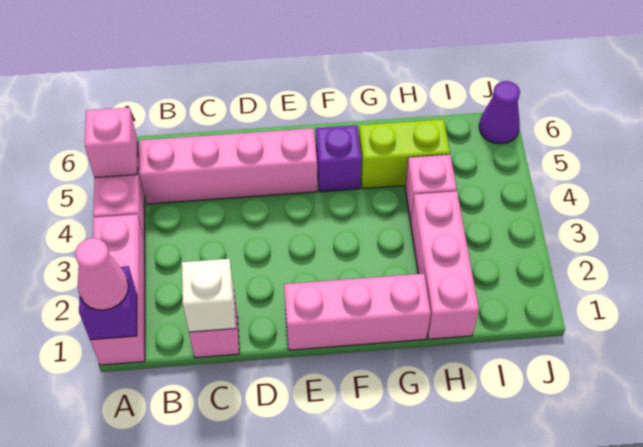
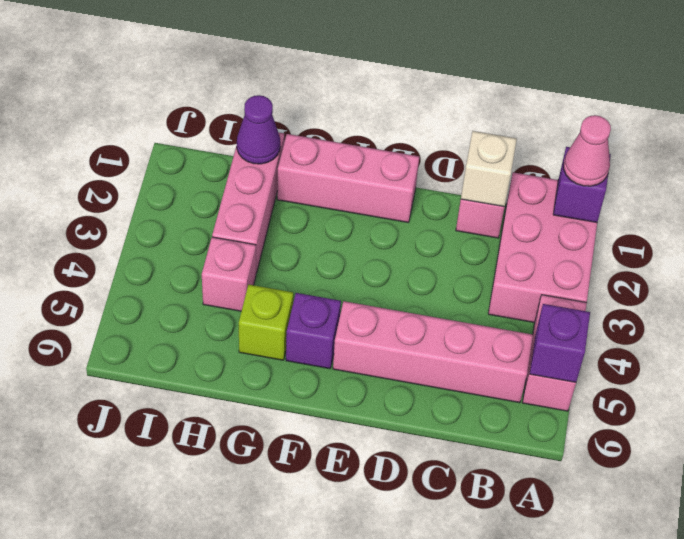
pink brick A1:A3 level 1 -> pink brick A1:B3 level 1
pink brick A5 level 2 -> purple brick A5 level 2
lime brick G5:H5 level 1 -> lime brick G5 level 1
purple cone J6 level 1 -> purple cone H1 level 2

